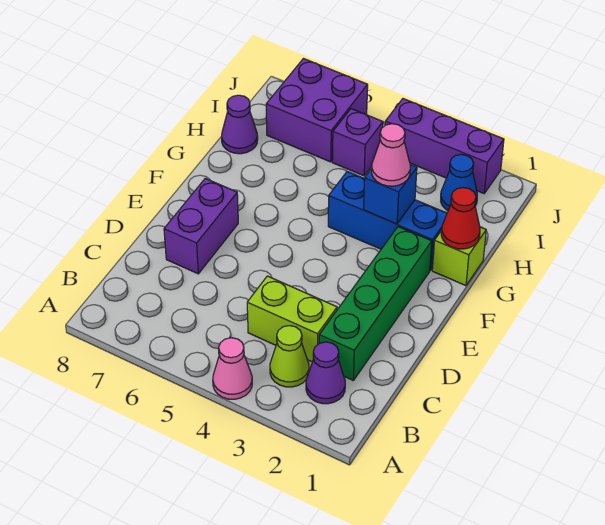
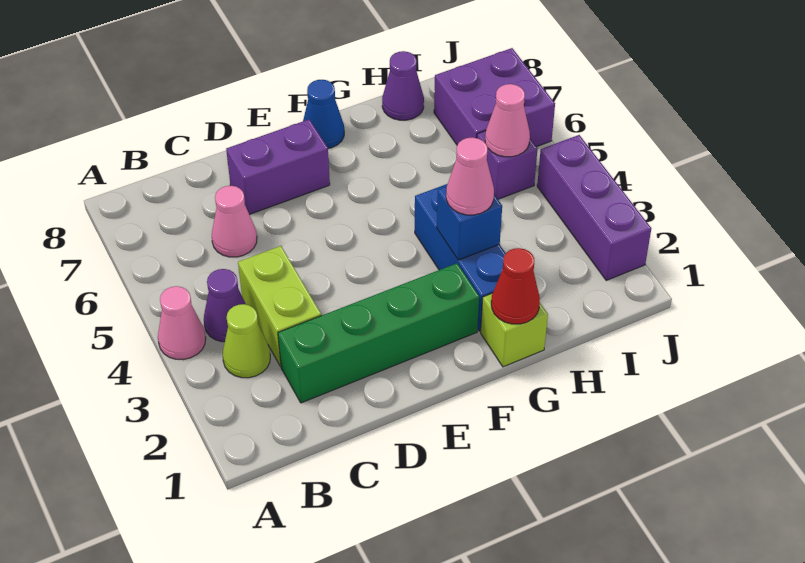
purple cone B2 level 1 -> purple cone B4 level 1
none -> pink cone C6 level 1
blue cone I2 level 1 -> blue cone F8 level 1
none -> pink cone I5 level 2

